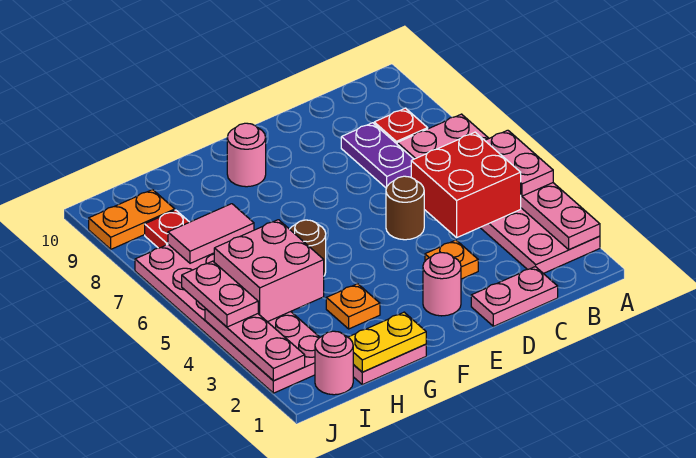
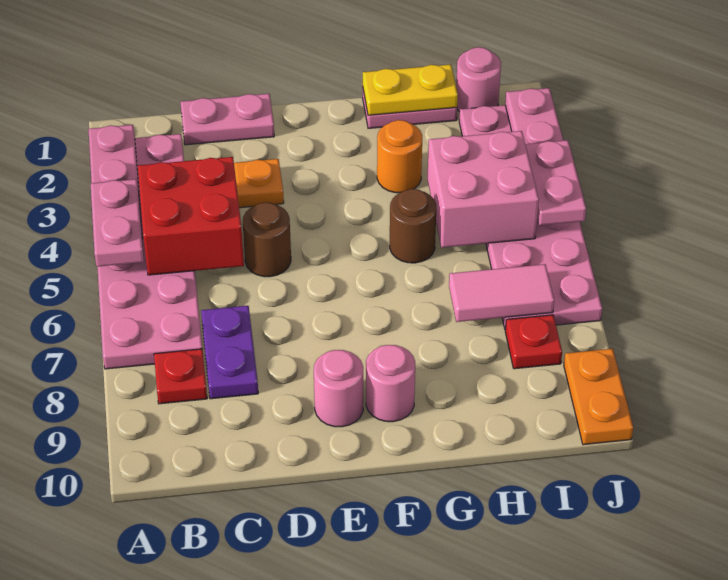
pink round brick E2 level 1 -> pink round brick E9 level 1
orange plate G3 level 1 -> orange round brick G3 level 1
orange plate I9:J9 level 1 -> orange plate J9:J10 level 1

